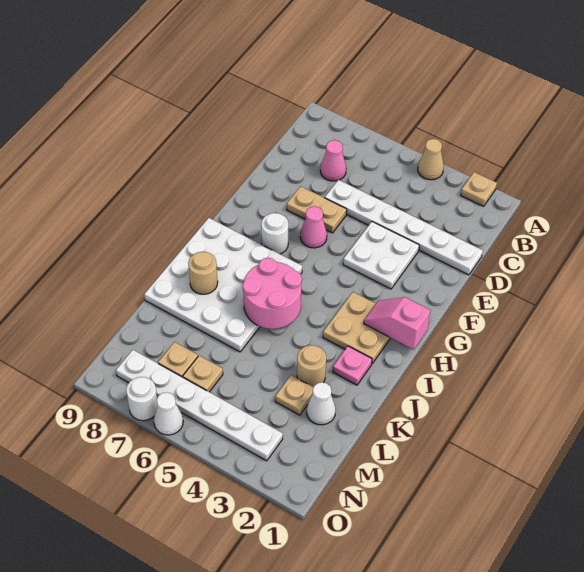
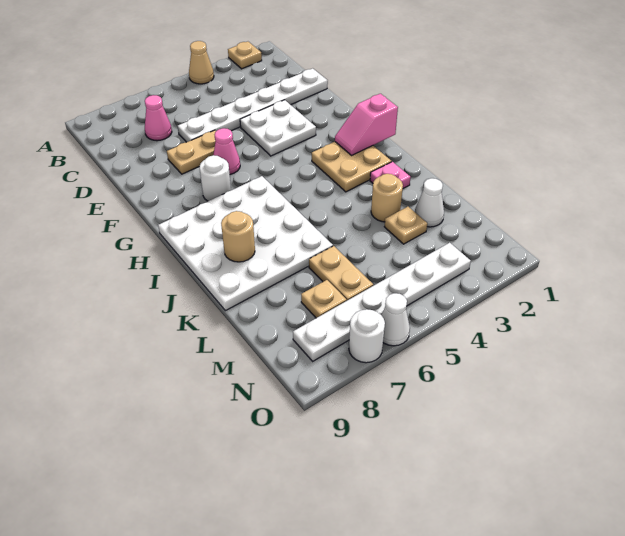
pink round brick I5:J6 level 2 -> none
tan plate M6 level 1 -> tan plate L6:M6 level 1

